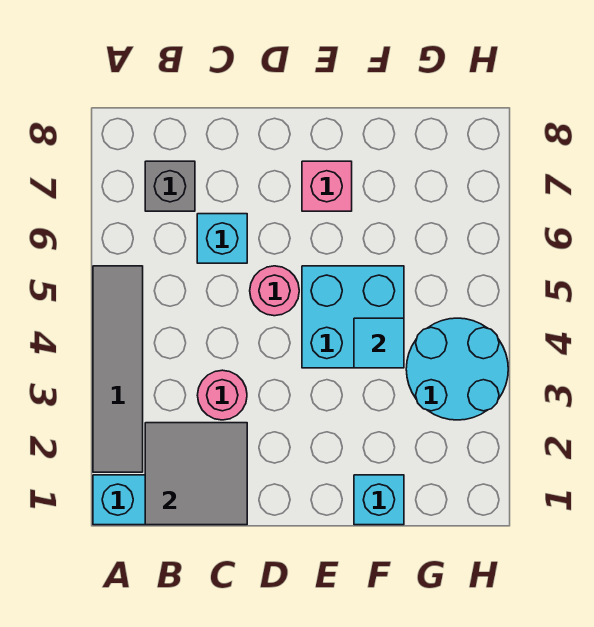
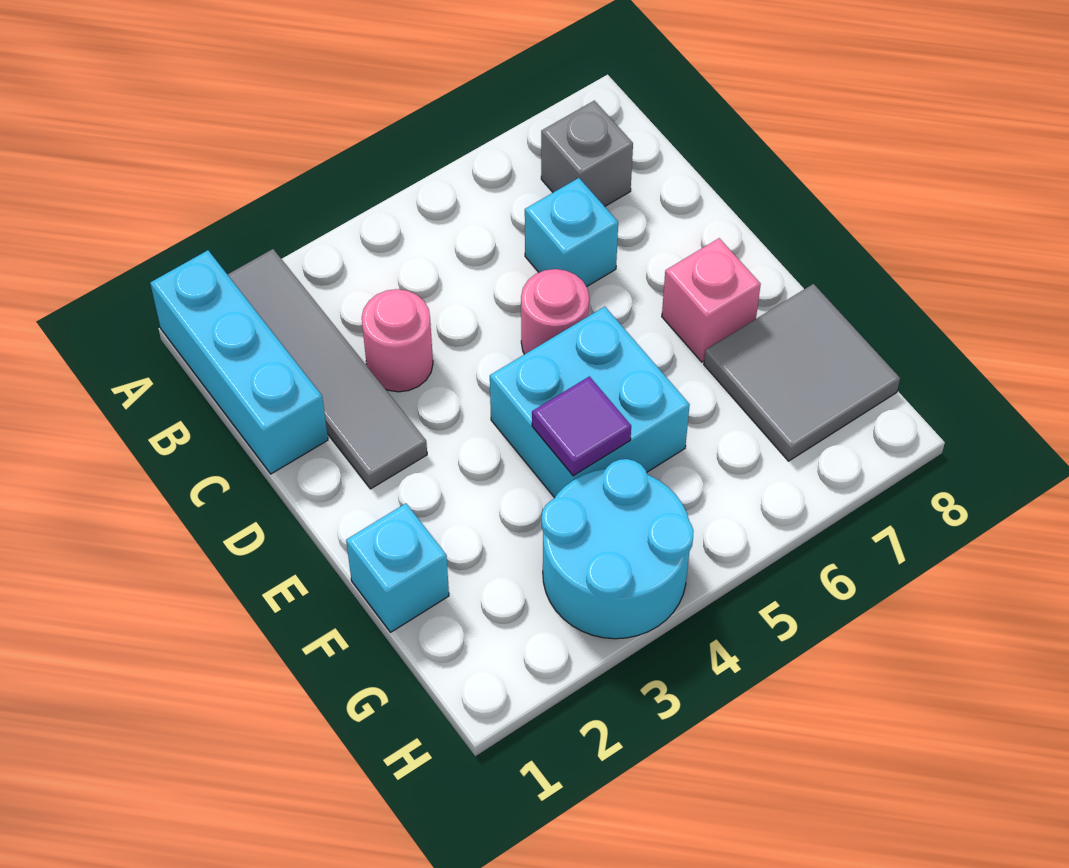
grey tile A2:A5 level 1 -> grey tile A2:D2 level 1
grey tile B1:C2 level 2 -> grey tile F7:G8 level 1
cyan tile F4 level 2 -> purple tile F4 level 2

